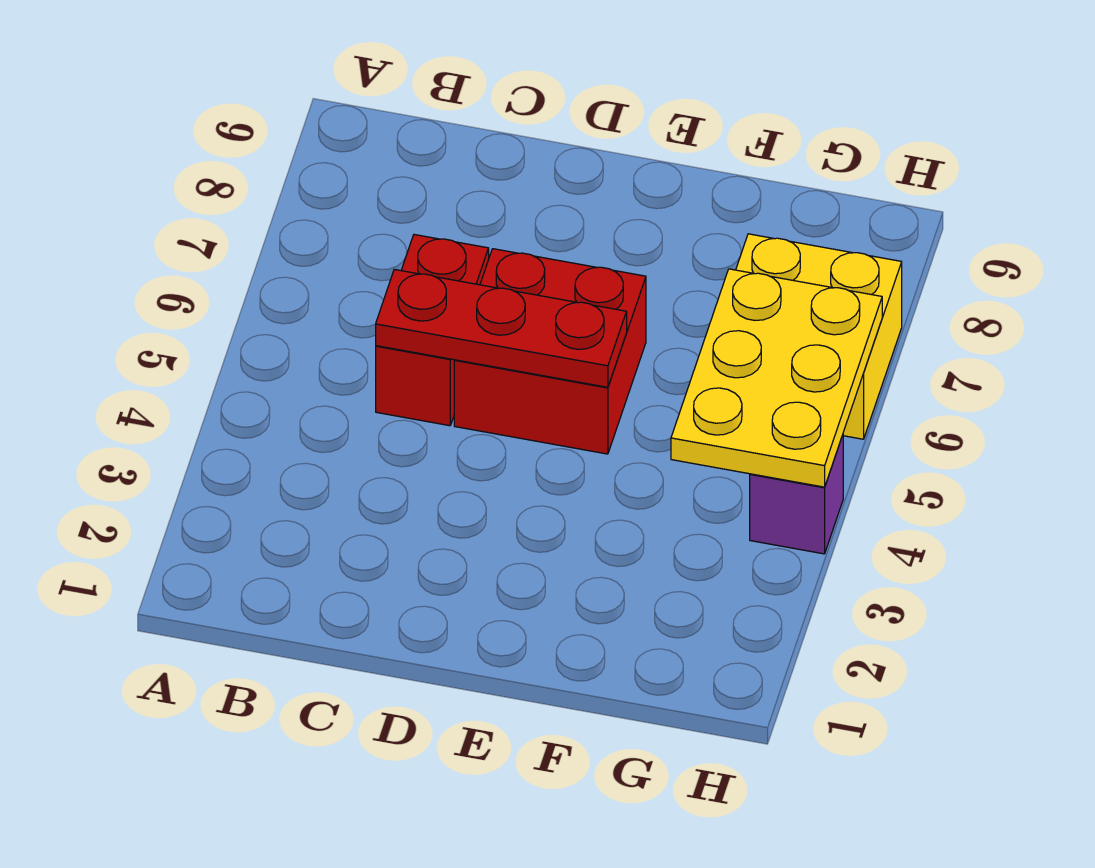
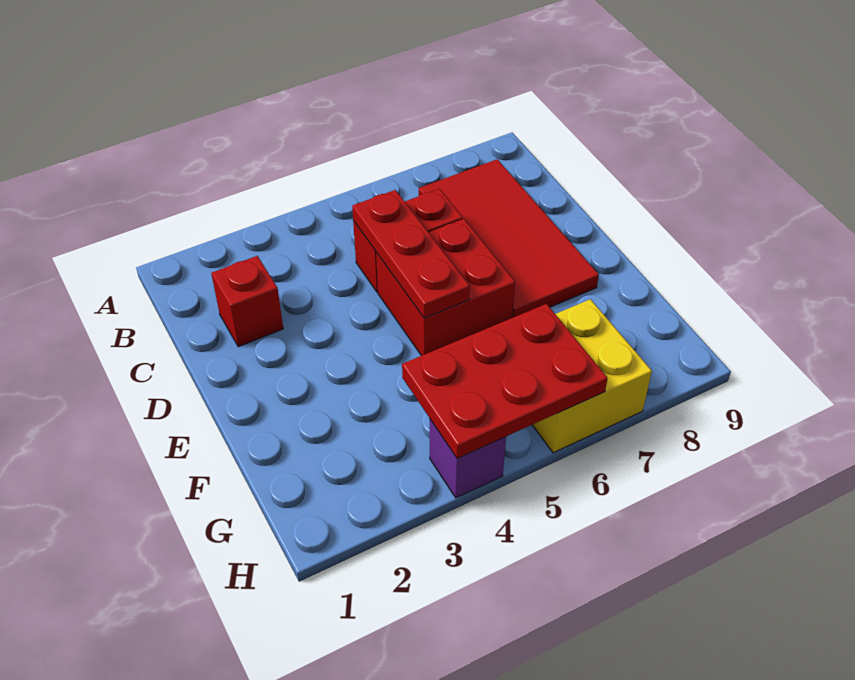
none -> red tile B7:E8 level 1
none -> red brick C2 level 1
yellow plate G4:H6 level 2 -> red plate G4:H6 level 2

